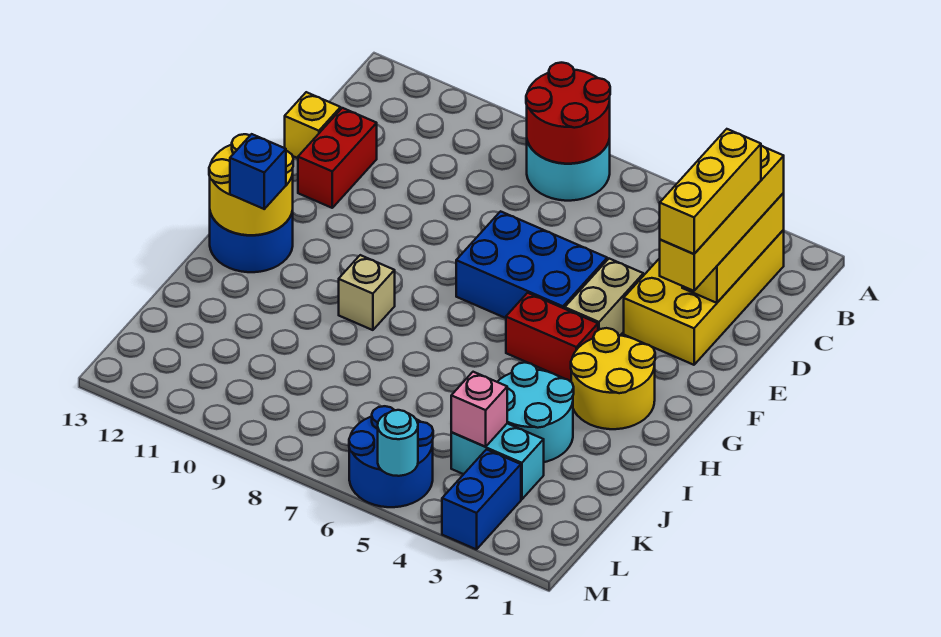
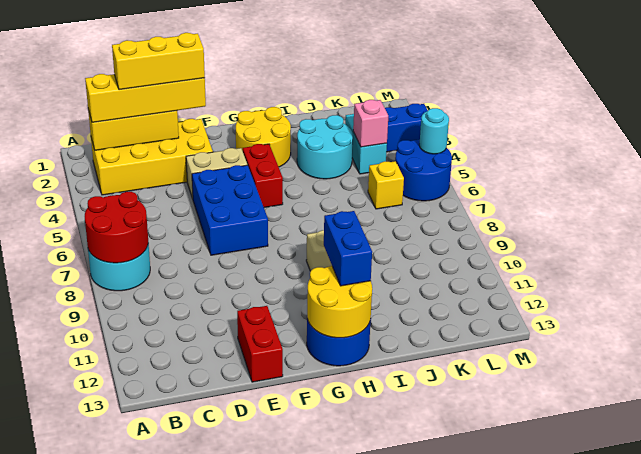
red brick D12:E12 level 1 -> red brick E12:E13 level 1
yellow brick D13 level 1 -> yellow brick K6 level 1
blue brick H12 level 3 -> blue brick H11:H12 level 3

